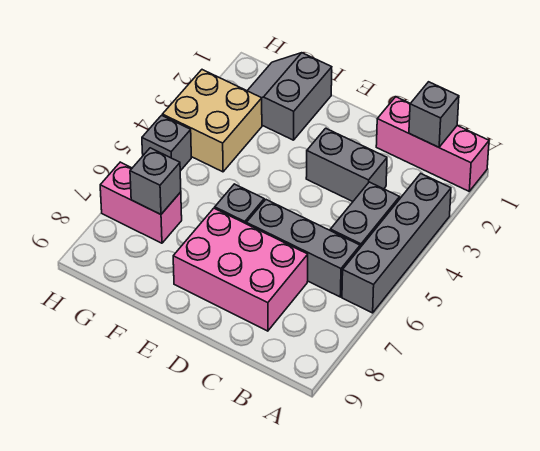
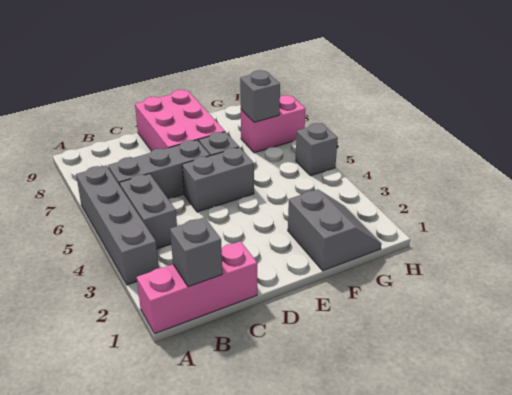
grey brick C3:D3 level 1 -> grey brick D5:E5 level 1
pink brick C7:E8 level 1 -> pink brick D7:E9 level 1
tan brick G3:H4 level 1 -> none

